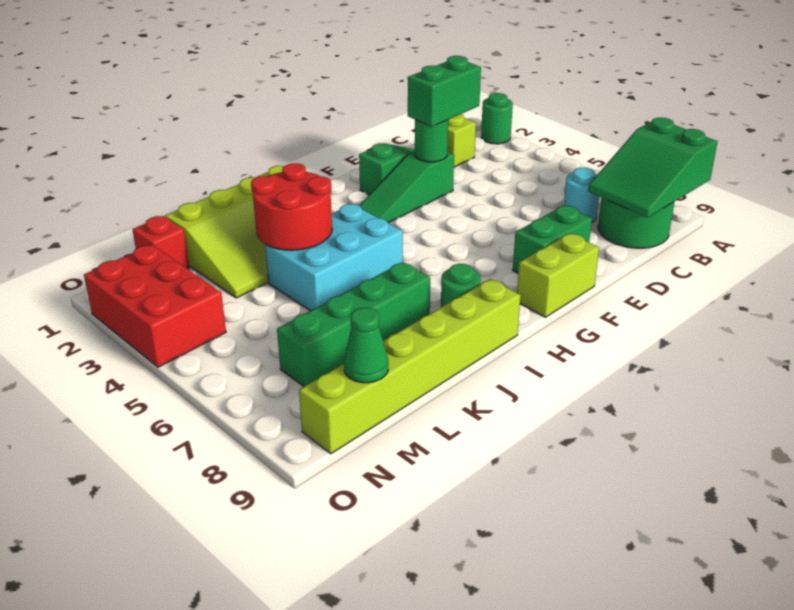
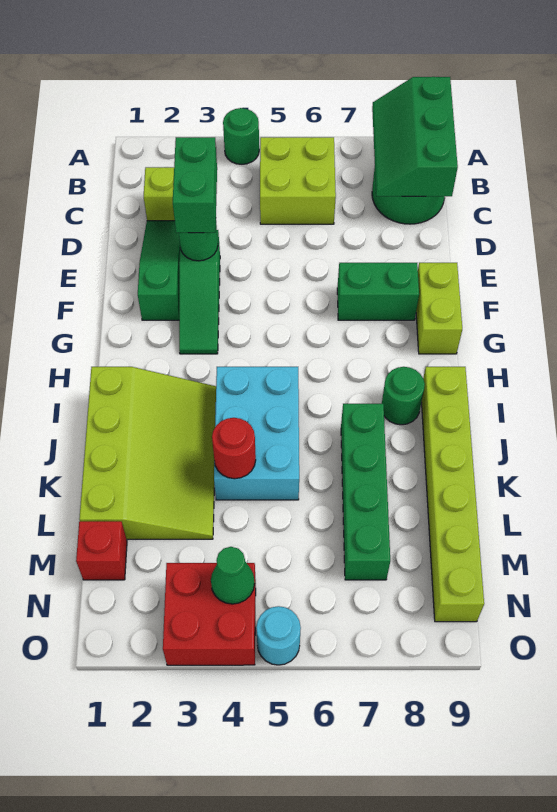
green round brick A2 level 1 -> green round brick A4 level 1
green slope A8:C9 level 2 top A -> green slope A8:C9 level 2 top 9
none -> lime brick B5:C6 level 1
cyan round brick C7 level 1 -> cyan round brick O5 level 1
green brick E8:F8 level 1 -> green brick F7:F8 level 1
red round brick J3:K4 level 2 -> red round brick K4 level 2
green cone M9 level 2 -> green cone N4 level 2
red brick N2:O4 level 1 -> red brick N3:O4 level 1

